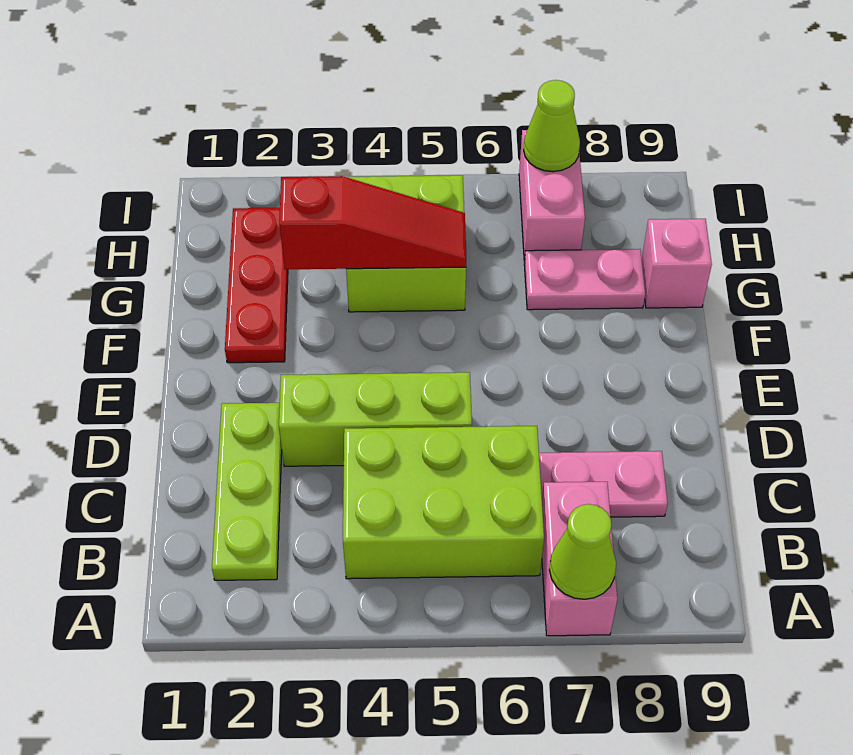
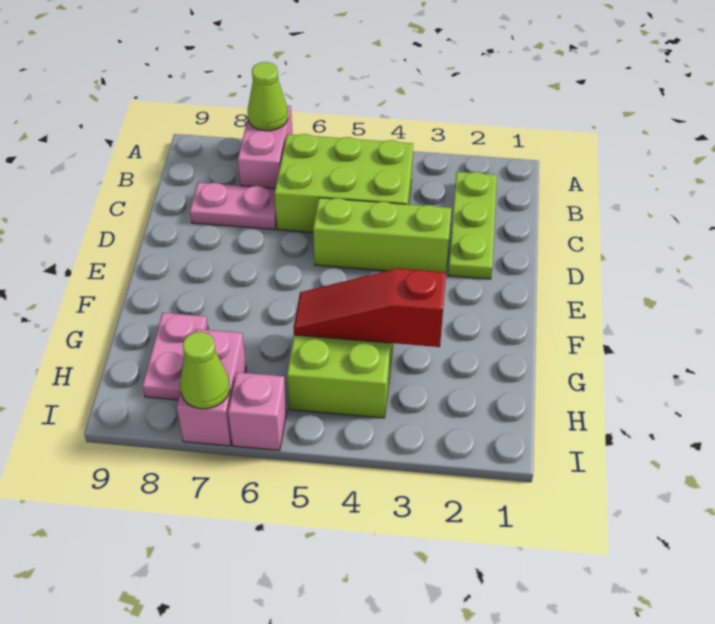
red plate F2:H2 level 1 -> none
pink plate G7:G8 level 1 -> pink plate G8:H8 level 1
pink brick G9 level 1 -> pink brick I6 level 1

